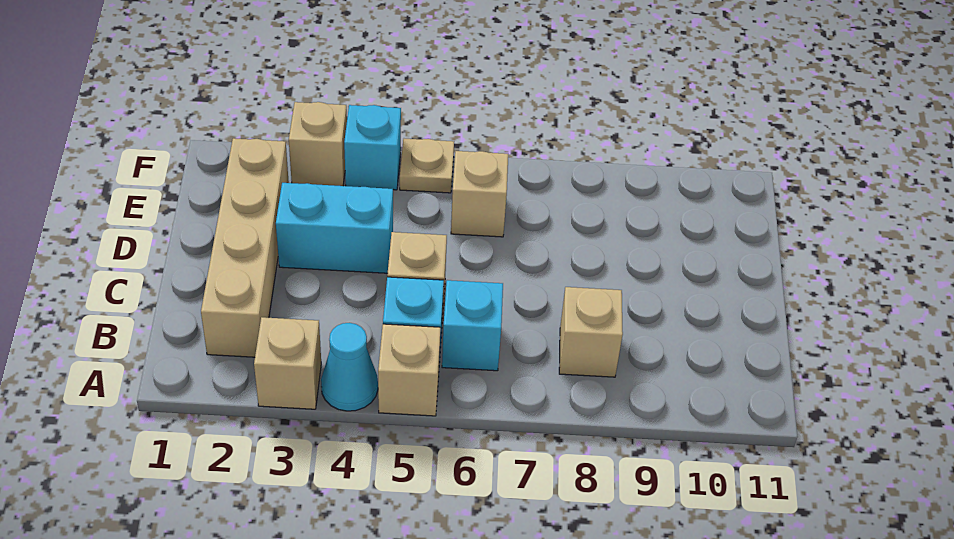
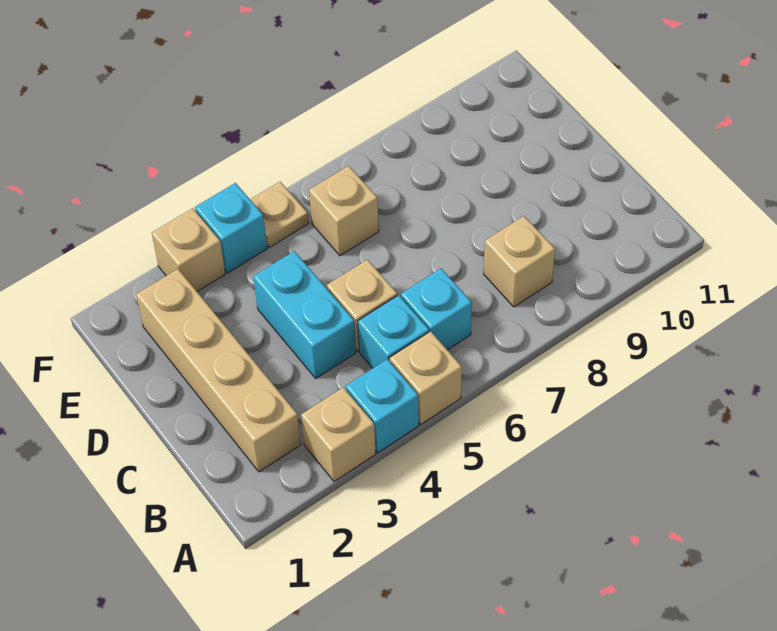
cyan cone A4 level 1 -> cyan brick A4 level 1
cyan brick D3:D4 level 1 -> cyan brick C4:D4 level 1

